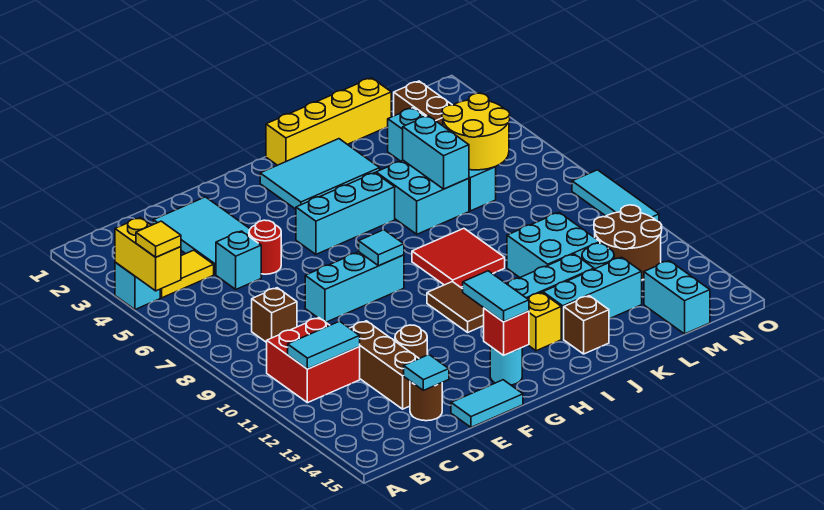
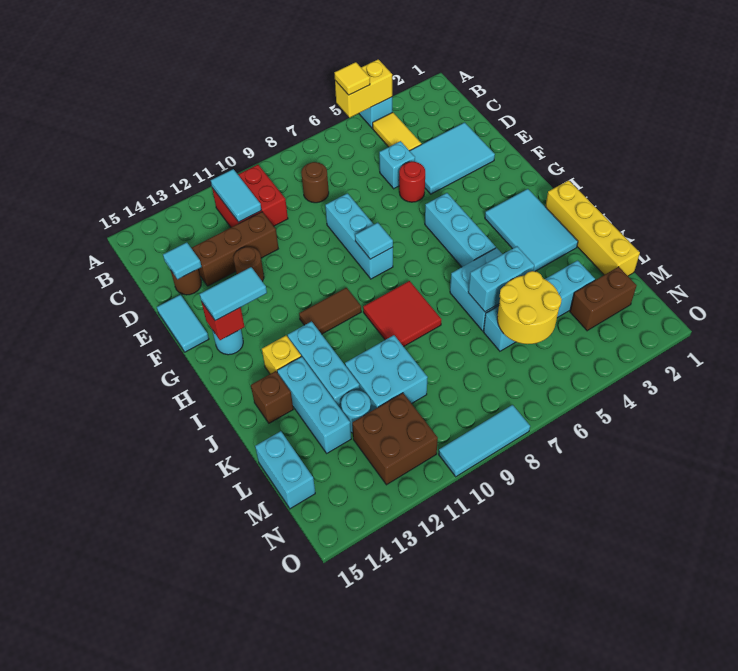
brown brick C8 level 1 -> brown round brick C8 level 1
brown round brick M11:N12 level 1 -> brown brick M11:N12 level 1
cyan brick M14:M15 level 1 -> cyan brick L15:M15 level 1

